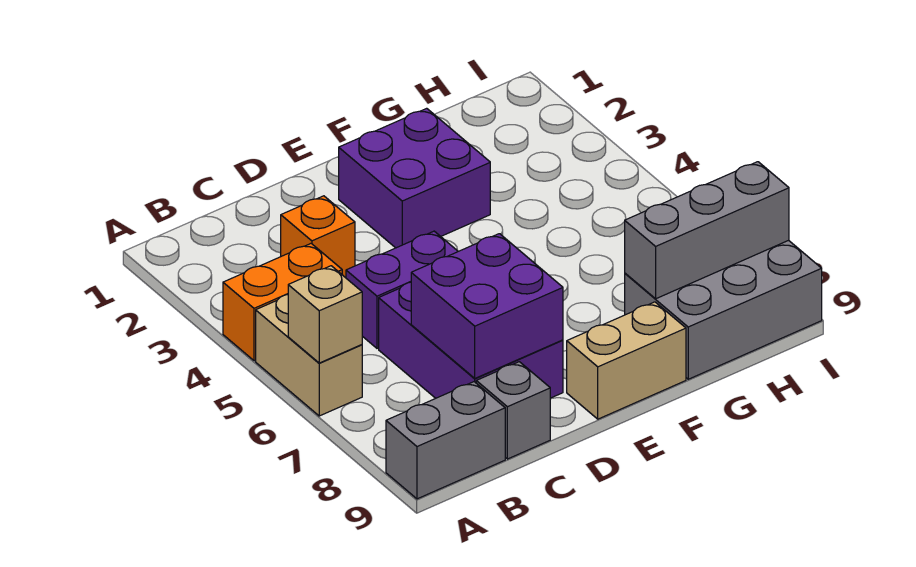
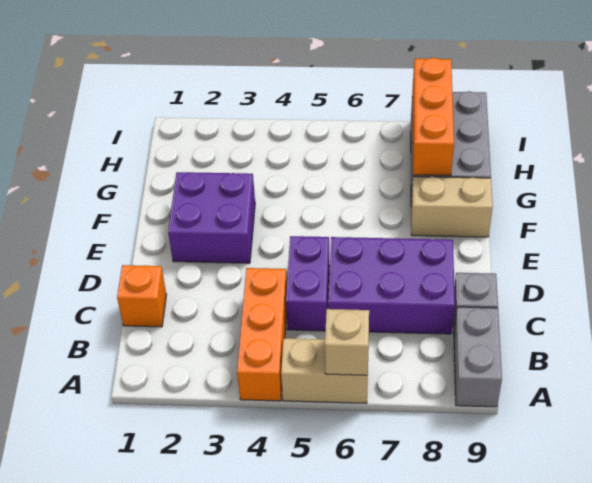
orange brick A4:B4 level 1 -> orange brick A4:C4 level 1
orange brick C3 level 1 -> orange brick C1 level 1
purple brick C7:D8 level 2 -> none
tan brick E9:F9 level 1 -> tan brick F8:F9 level 1
grey brick G8:I8 level 2 -> orange brick G8:I8 level 2

